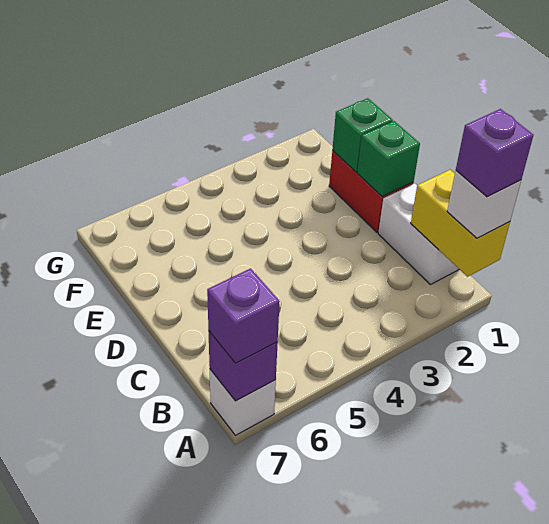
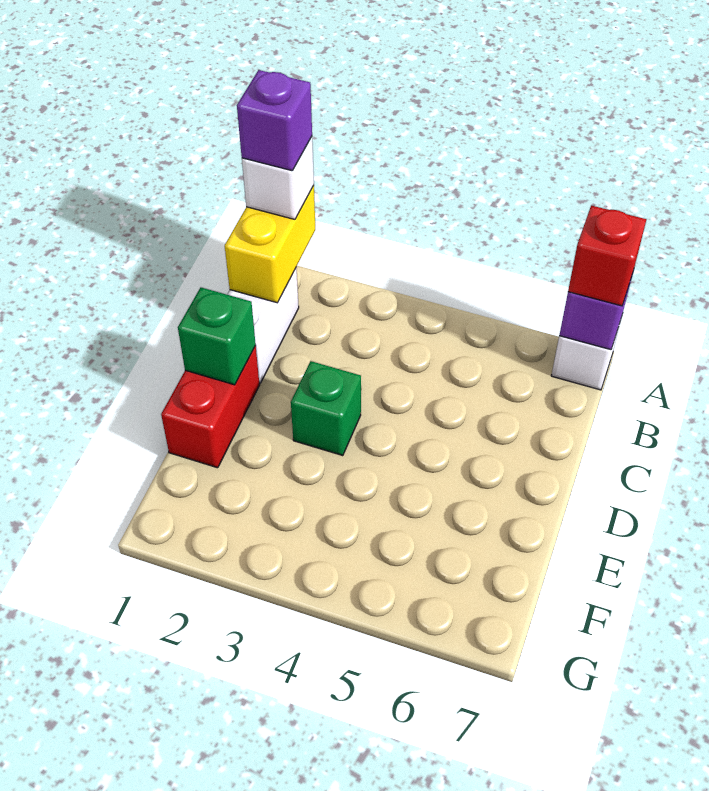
purple brick A7 level 3 -> red brick A7 level 3
green brick E1 level 2 -> green brick D3 level 1

